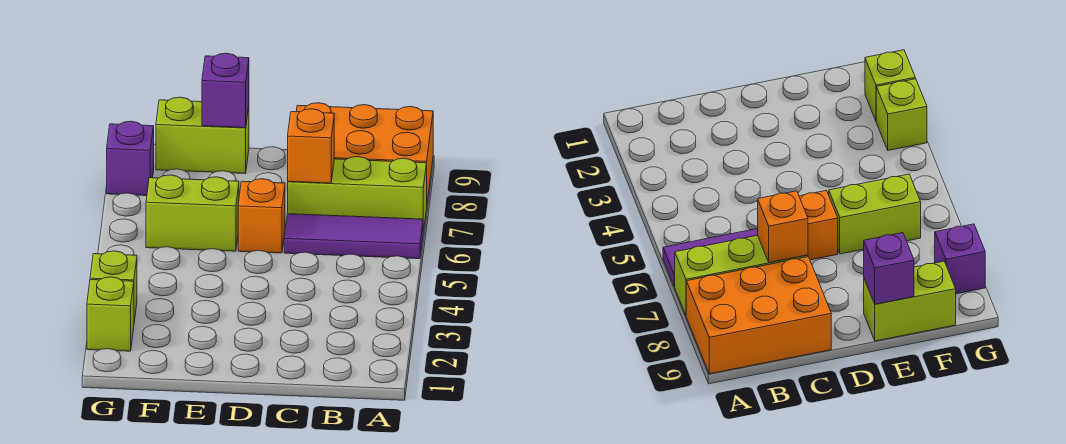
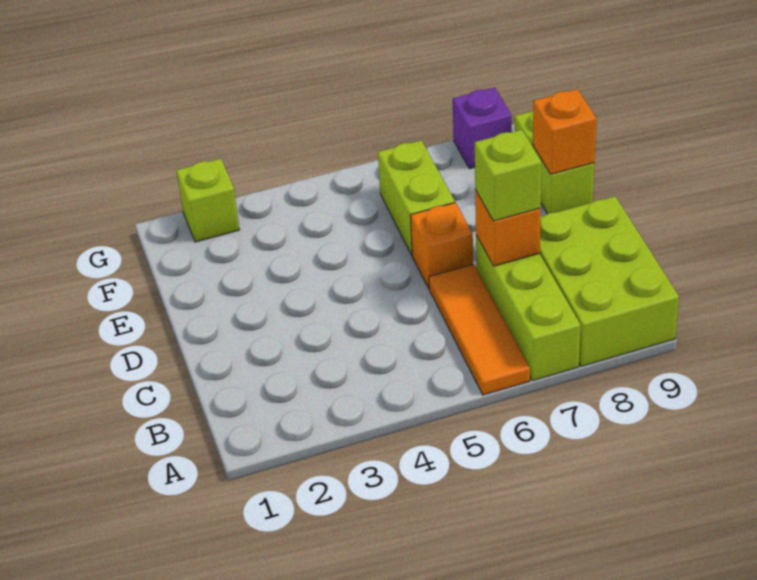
purple tile A6:C6 level 1 -> orange tile A6:C6 level 1
orange brick A8:C9 level 1 -> lime brick A8:C9 level 1
purple brick E9 level 2 -> orange brick E9 level 2
lime brick G3 level 1 -> lime brick C7 level 3

